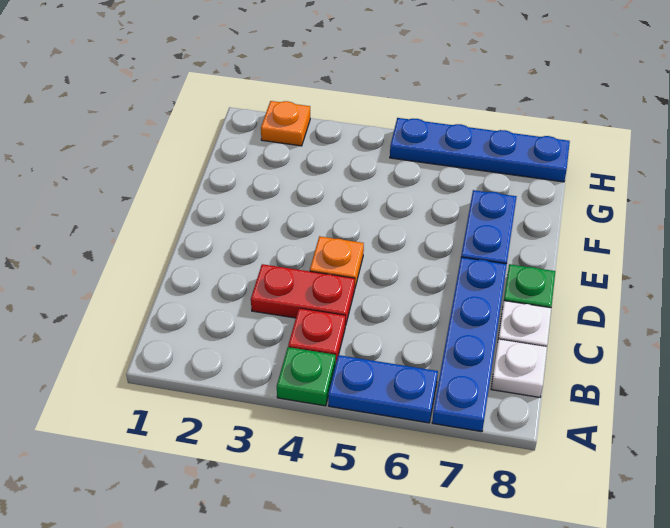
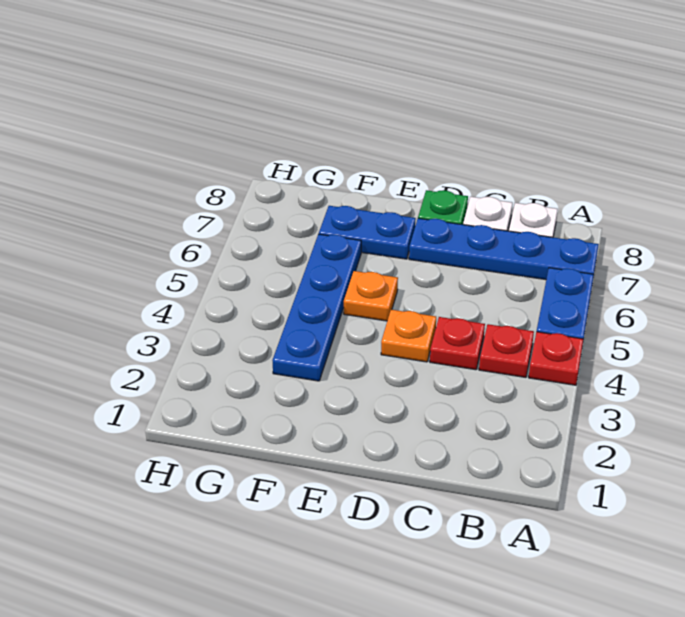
green plate A4 level 1 -> red plate A4 level 1
red plate C3:C4 level 1 -> red plate C4 level 1
orange plate H2 level 1 -> orange plate E5 level 1
blue plate H5:H8 level 1 -> blue plate F3:F6 level 1

